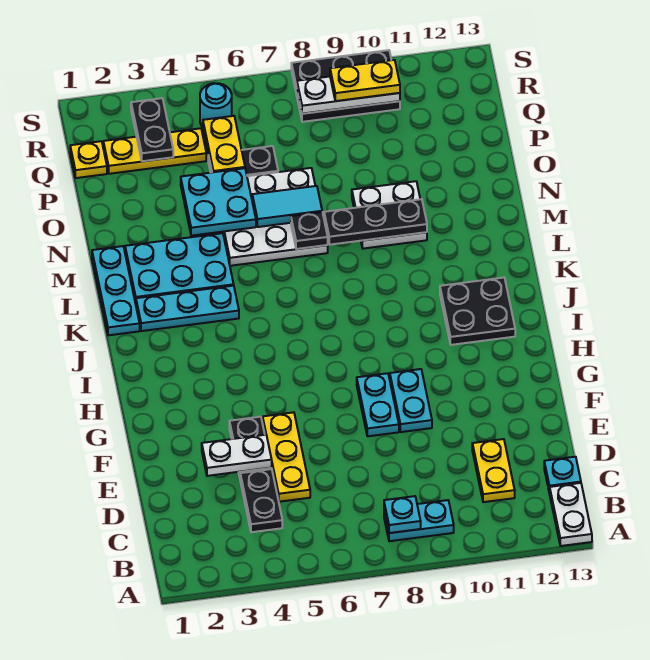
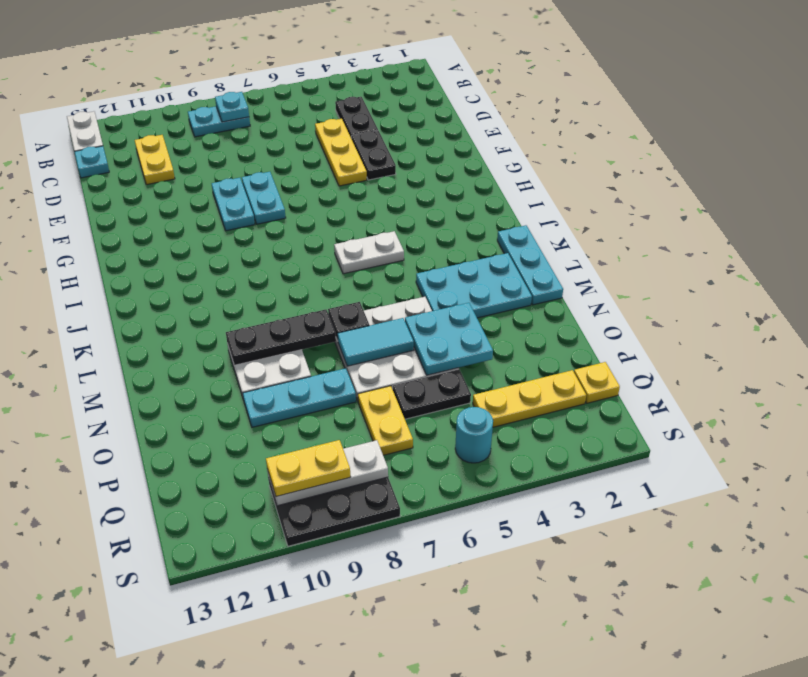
white plate E3:E4 level 2 -> white plate J5:J6 level 1
black plate I11:J12 level 1 -> none
cyan plate K2:K4 level 1 -> cyan plate O8:O10 level 1
yellow plate P5:Q5 level 2 -> yellow plate P7:Q7 level 1
black plate Q3:R3 level 2 -> none

